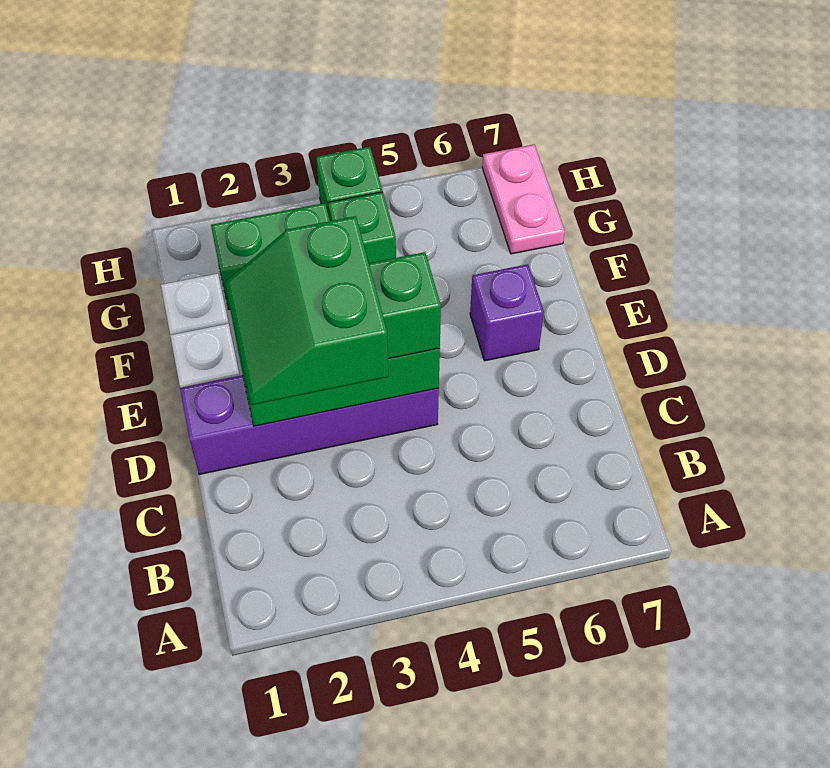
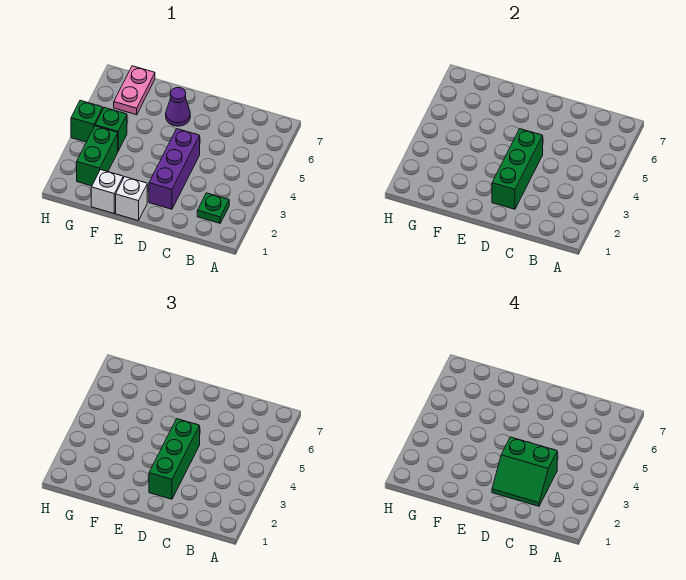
none -> green plate B2 level 1
purple brick D1:D4 level 1 -> purple brick D2:D4 level 1
purple brick E6 level 1 -> purple cone E6 level 1
pink plate G7:H7 level 1 -> pink plate G6:G7 level 1

